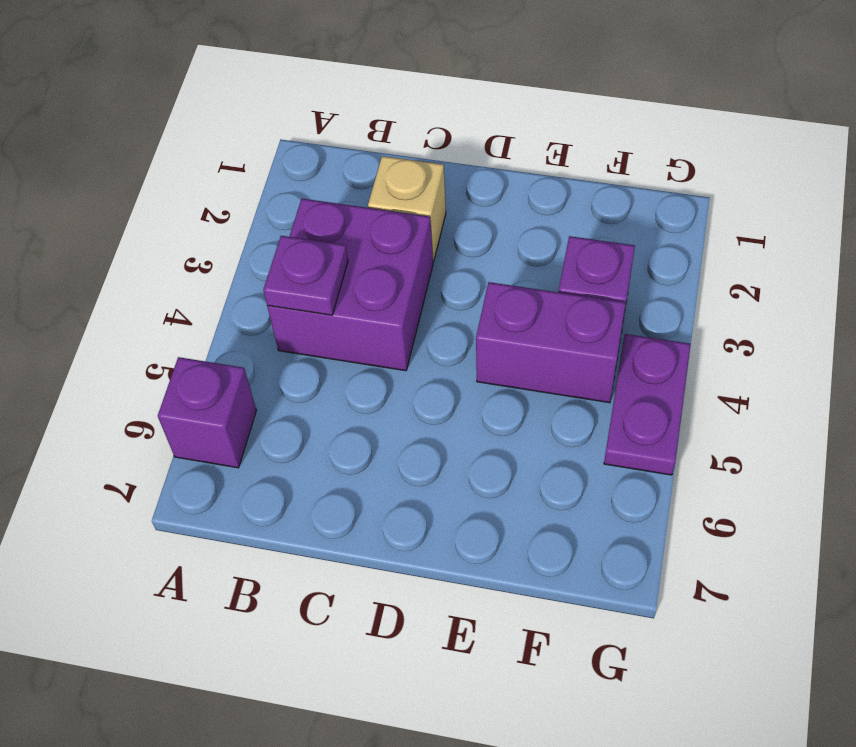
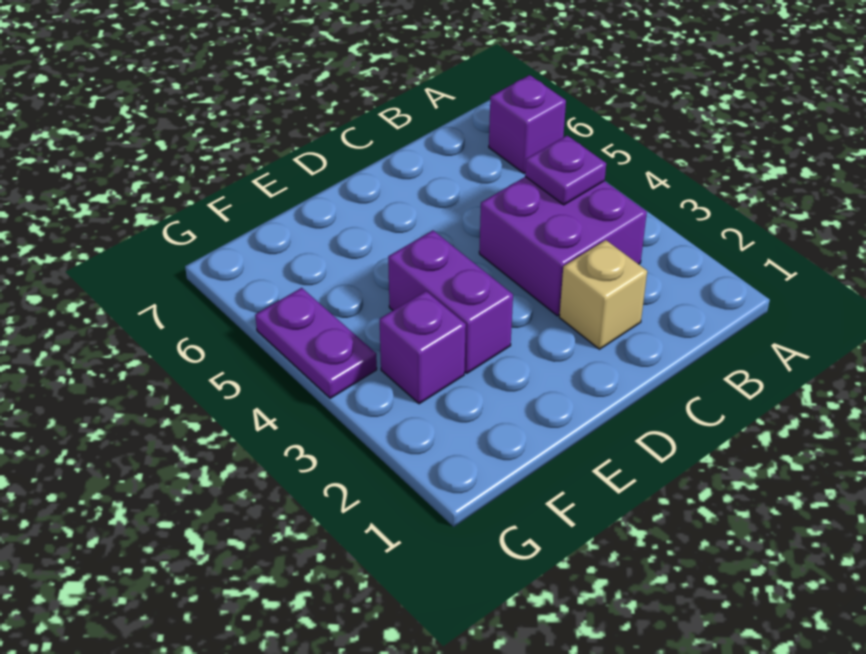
purple brick E4:F4 level 1 -> purple brick E3:E4 level 1

